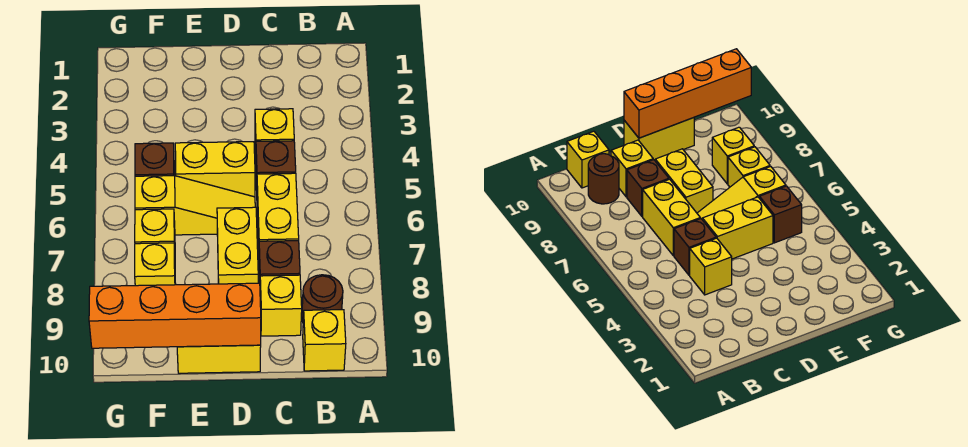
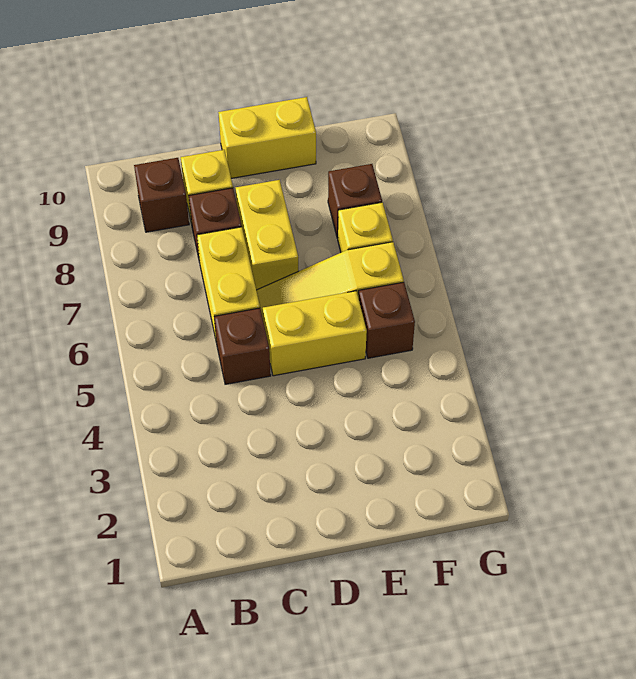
brown round brick B9 level 1 -> brown brick B9 level 1
yellow brick B10 level 1 -> none
yellow brick C4 level 1 -> none
orange brick D10:G10 level 2 -> none
yellow brick F8 level 1 -> brown brick F8 level 1

